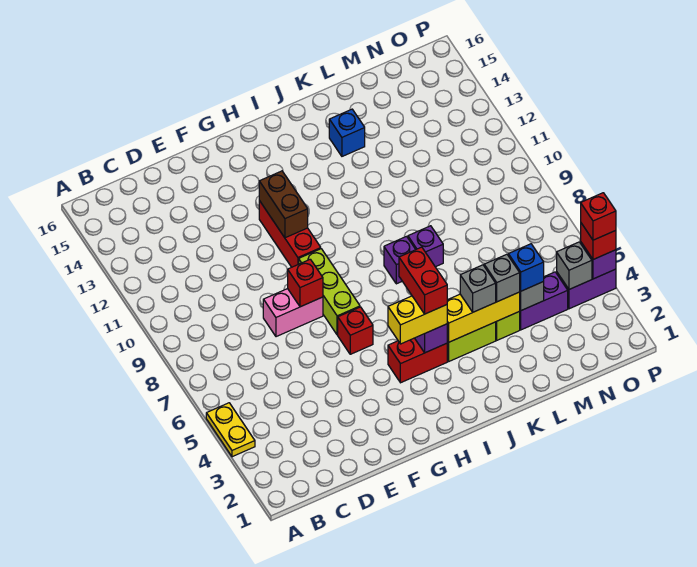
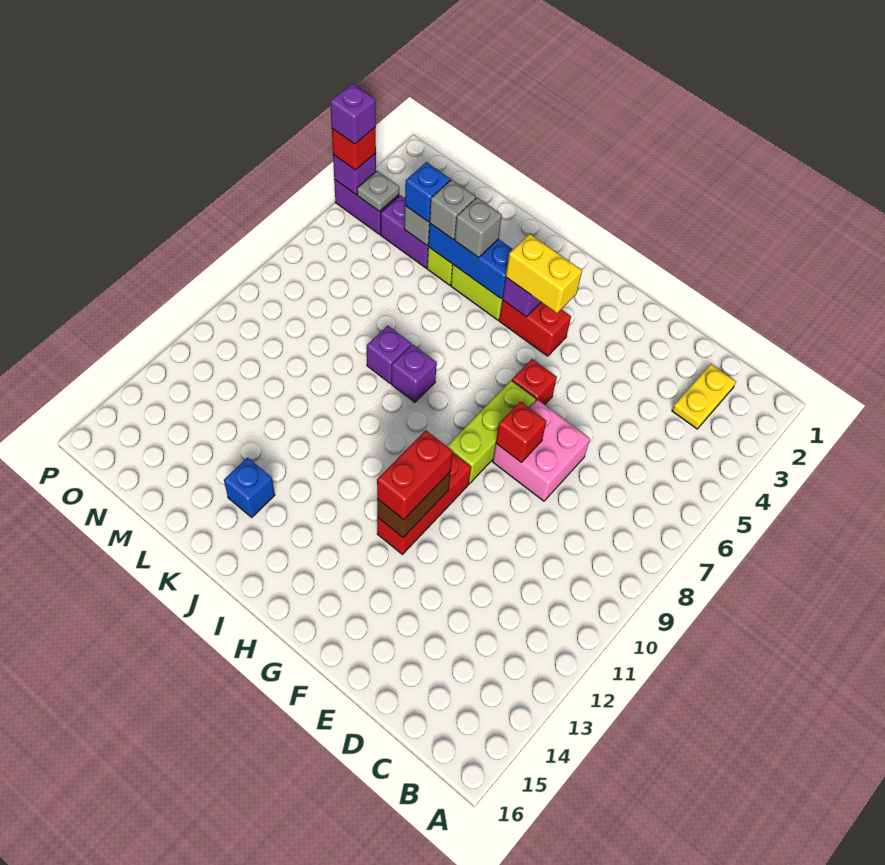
yellow plate A4:A5 level 1 -> yellow plate C2:C3 level 1
pink brick E8:F8 level 1 -> pink brick E7:F8 level 1
red brick I4:I5 level 4 -> red brick G11:G12 level 3
yellow brick J4:L4 level 2 -> blue brick J4:L4 level 2
grey brick O4 level 2 -> grey plate O4 level 2
red brick P4 level 4 -> purple brick P4 level 4

